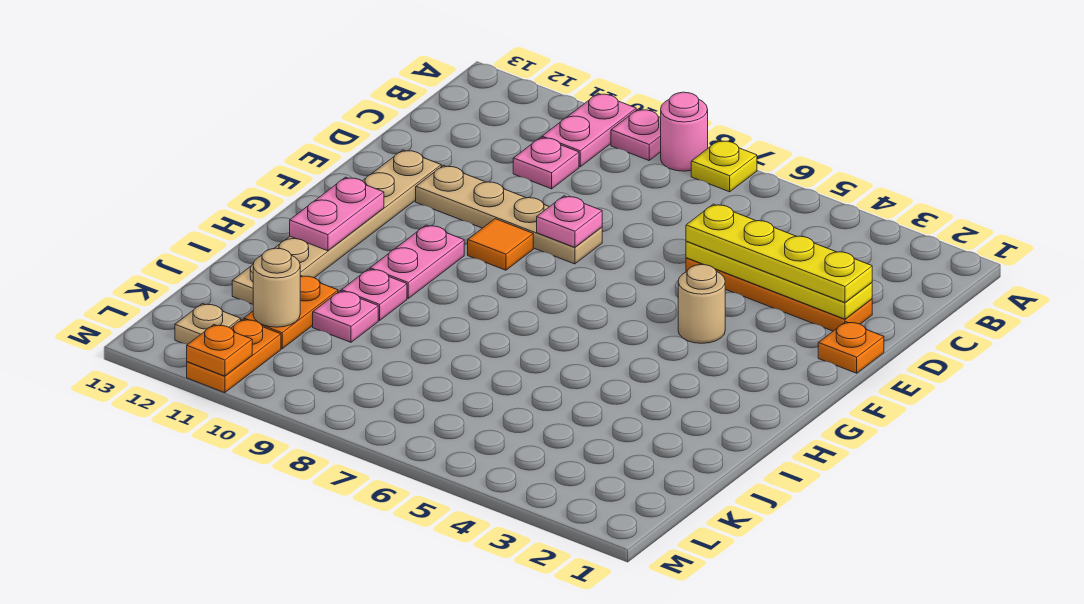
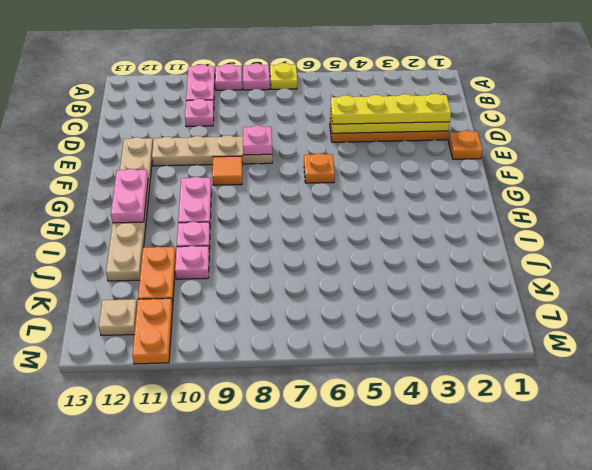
pink round brick A8 level 1 -> pink plate A8 level 1
tan round brick F4 level 1 -> none
tan round brick K11 level 2 -> none
orange plate M11 level 2 -> orange plate F6 level 1

